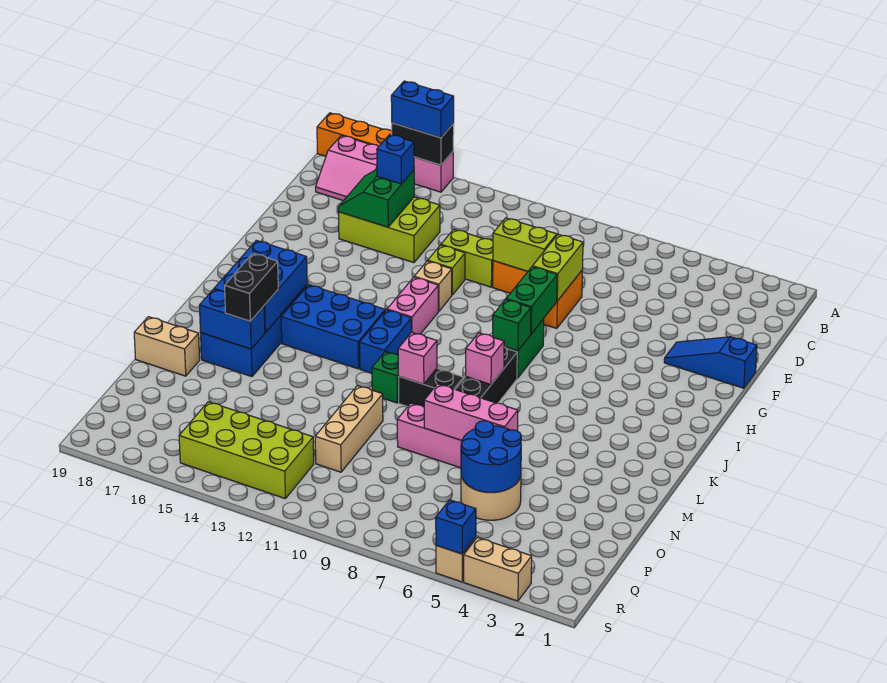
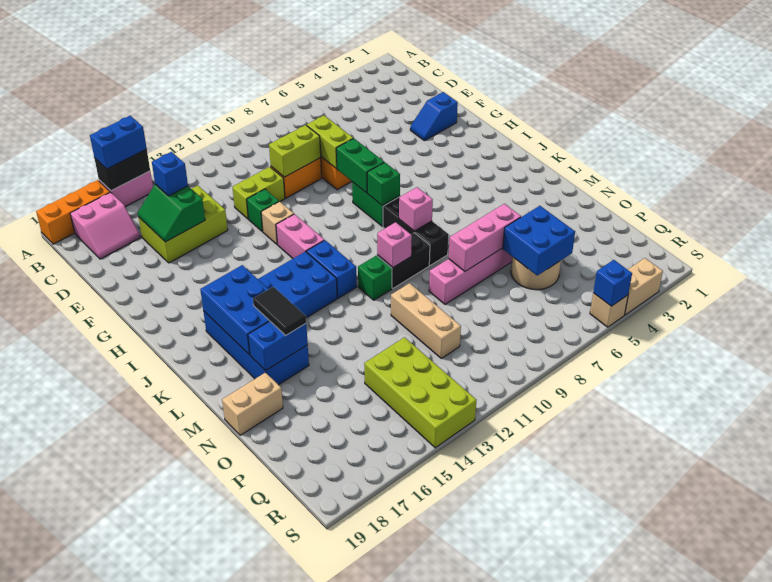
blue slope F1:F3 level 1 top 1 -> blue slope F2:F3 level 1 top 2
lime brick F12 level 1 -> green brick F12 level 1
black brick L16:M16 level 3 -> black tile L16:M16 level 3
blue round brick O5:P6 level 2 -> blue brick O5:P6 level 2
lime brick Q12:R15 level 1 -> lime brick P13:S14 level 1

